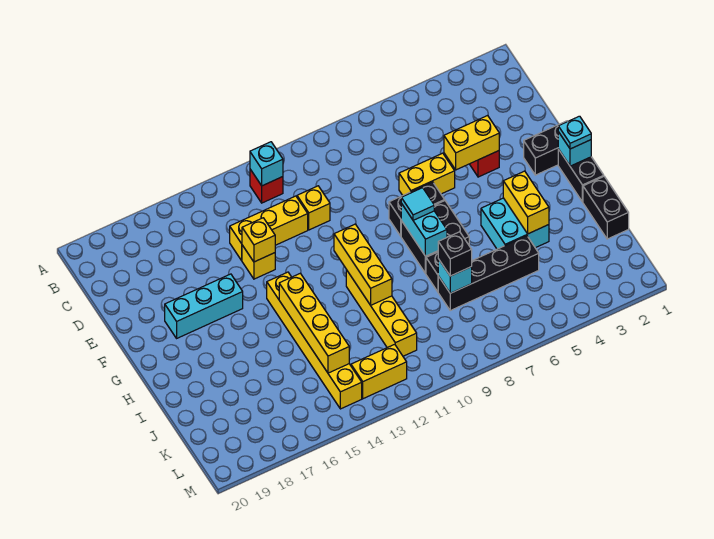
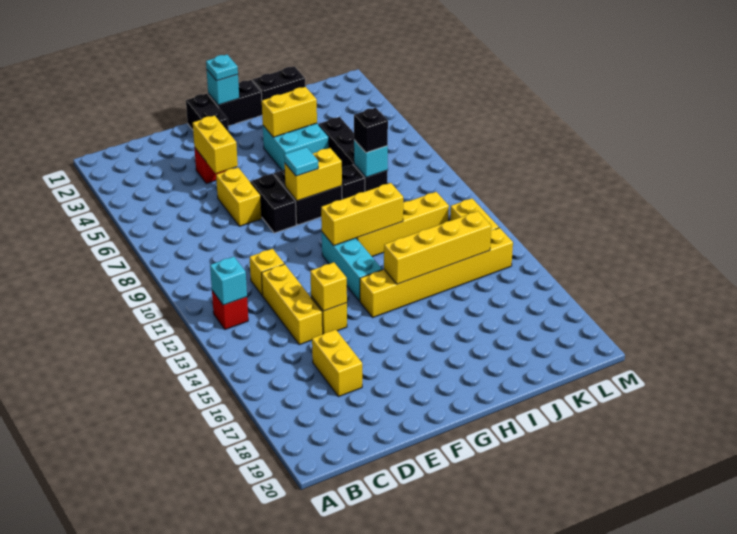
none -> yellow brick D16:D17 level 1
cyan brick F16:F18 level 1 -> cyan brick G11:G13 level 1
cyan brick G8:H8 level 2 -> yellow brick G8:H8 level 2

